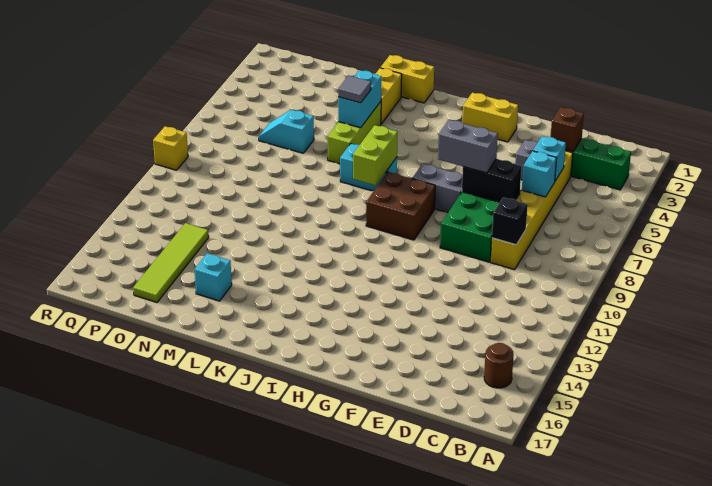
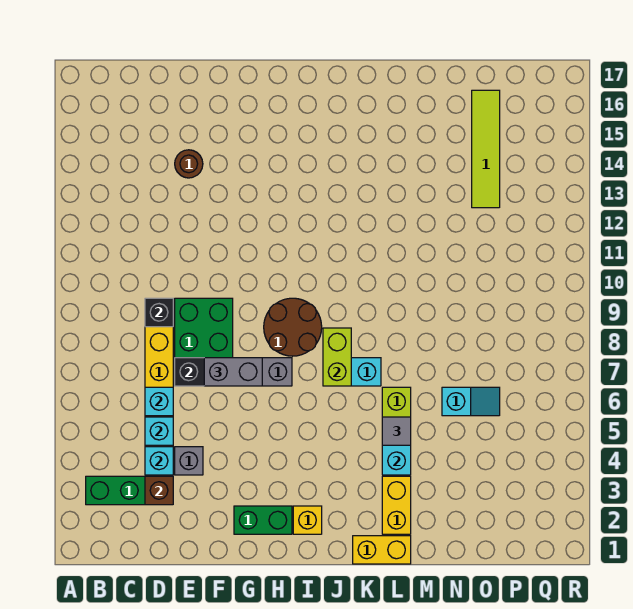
brown round brick B15 level 1 -> brown round brick E14 level 1
yellow brick G2:H2 level 1 -> green brick G2:H2 level 1
brown brick H8:I9 level 1 -> brown round brick H8:I9 level 1
cyan brick M15 level 1 -> cyan brick D4 level 2
yellow brick R9 level 1 -> yellow brick I2 level 1

